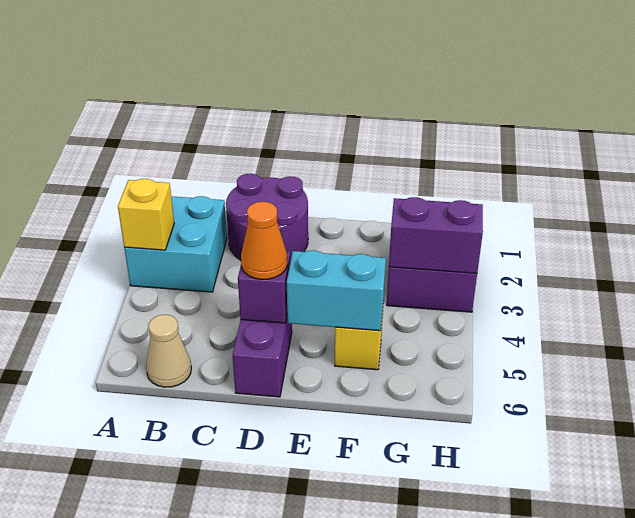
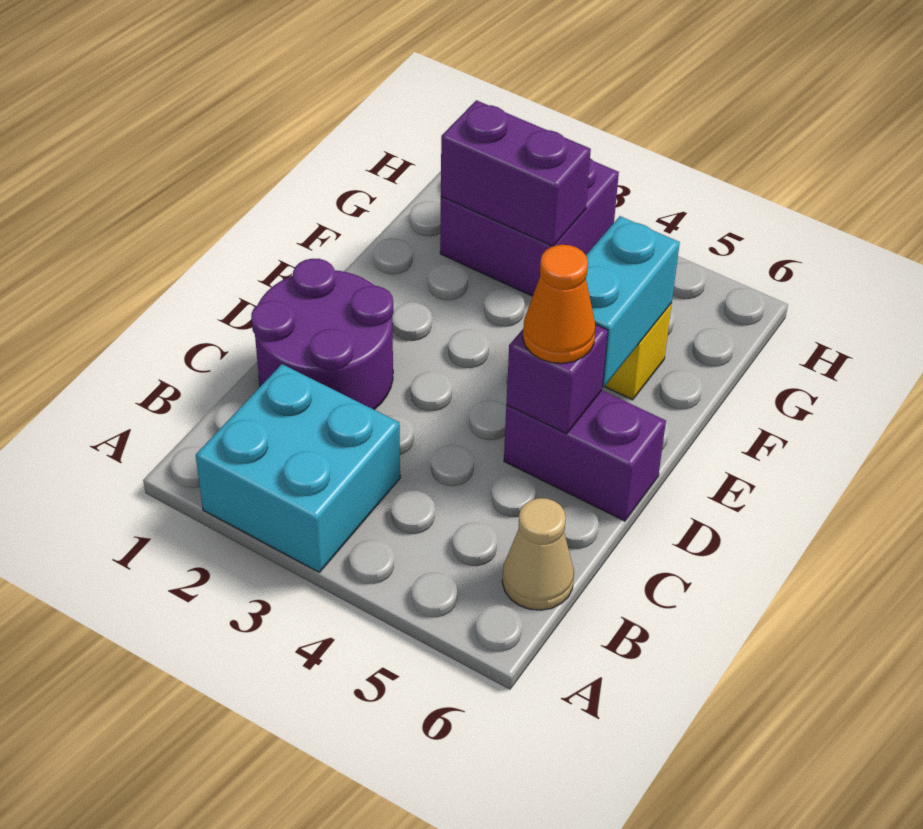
yellow brick A3 level 2 -> none
purple brick G3:H3 level 2 -> purple brick G2:G3 level 2

